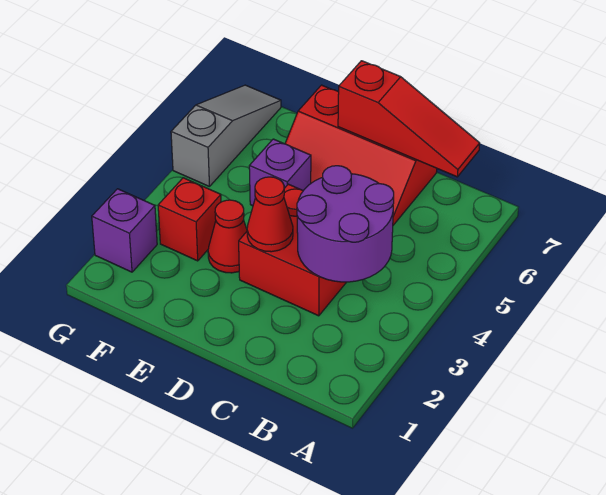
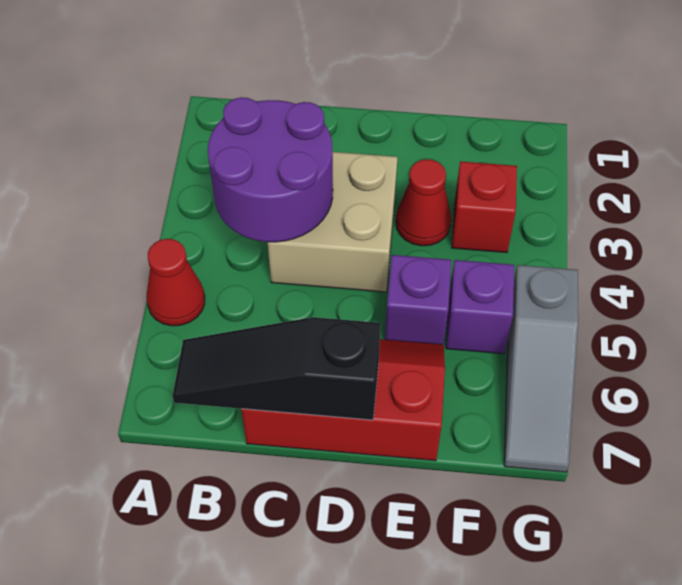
red slope B7:D7 level 2 top D -> black slope B7:D7 level 2 top D
red brick C3:D4 level 1 -> tan brick C3:D4 level 1
red cone D3 level 2 -> red cone A5 level 1
purple brick G2 level 1 -> purple brick F5 level 1

